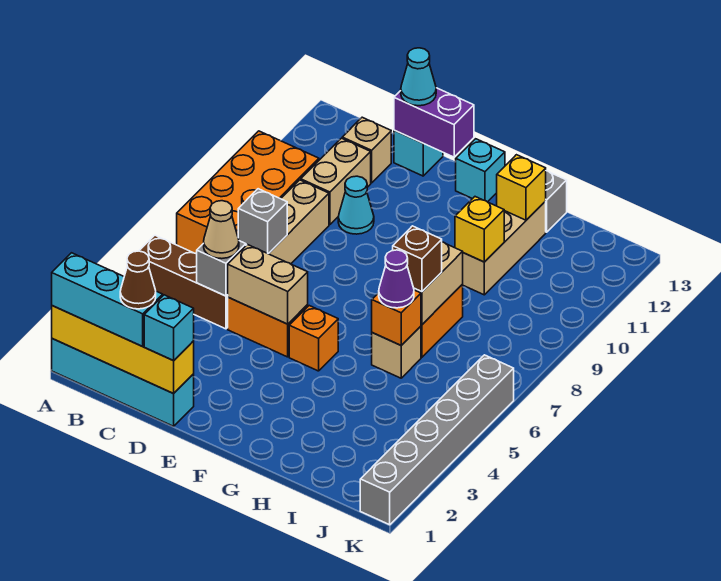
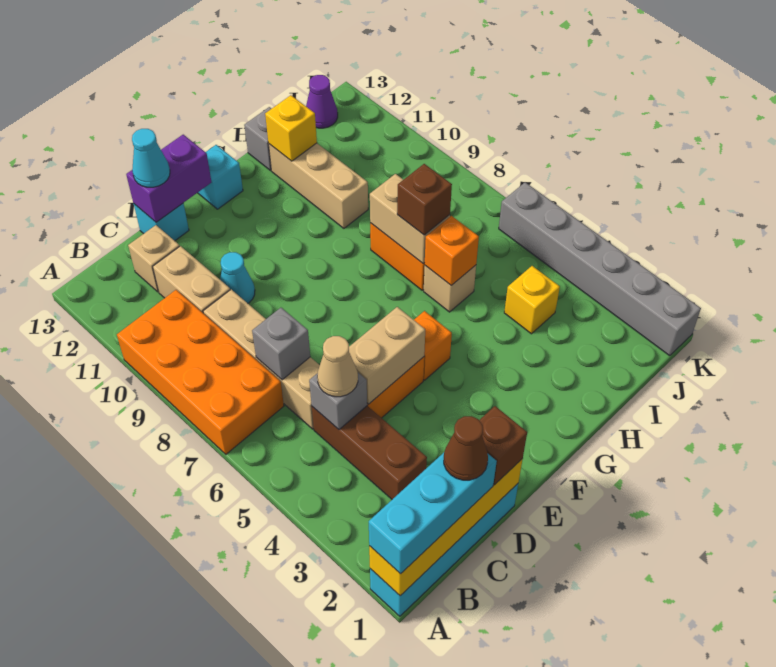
brown brick A5:C5 level 1 -> brown brick C3:C5 level 1
cyan brick D1 level 3 -> brown brick D1 level 3
purple cone H6 level 3 -> purple cone J13 level 1
yellow brick H10 level 2 -> yellow brick I4 level 1

